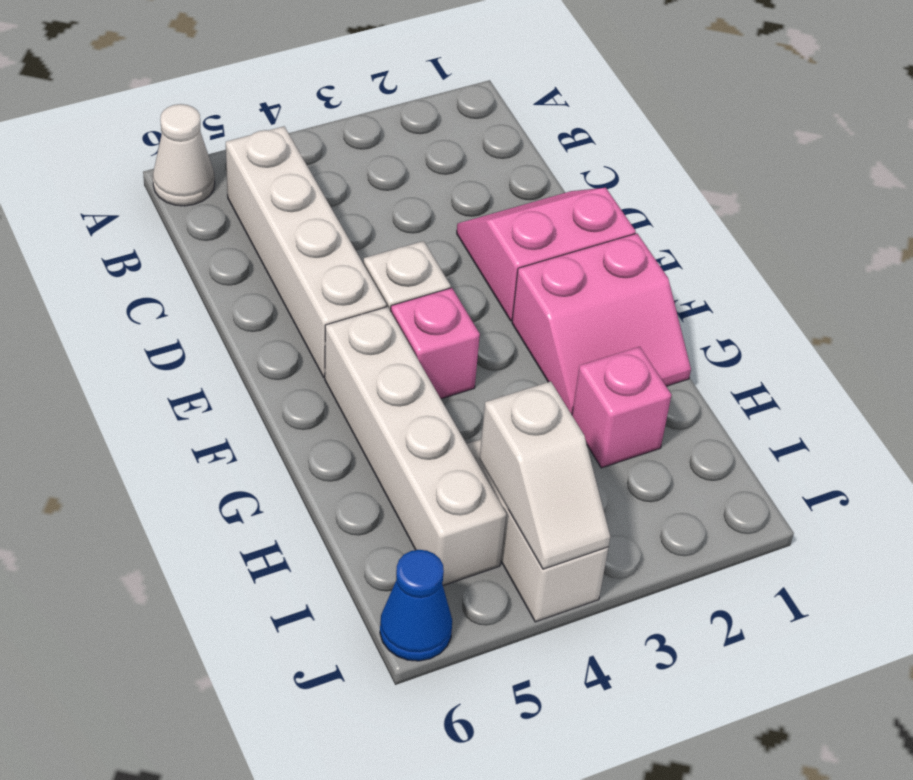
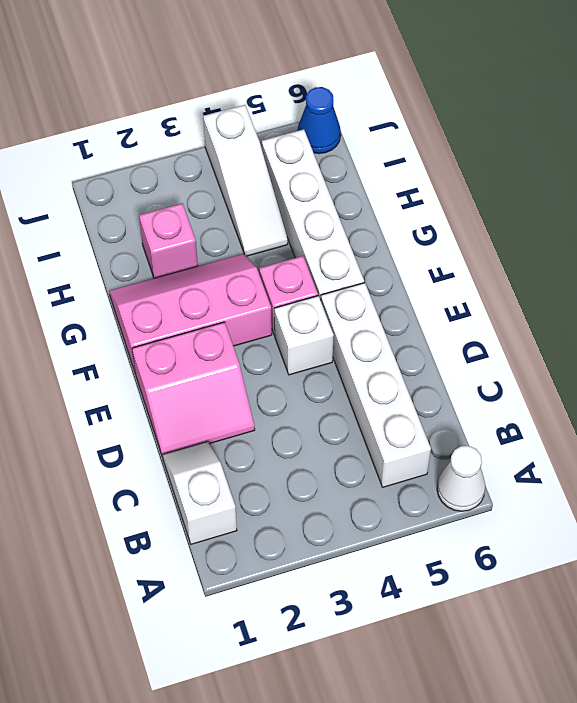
pink slope F1:G2 level 1 top F -> pink slope F1:G3 level 1 top F
white slope I4:J4 level 2 top I -> white slope B1:C1 level 1 top B

